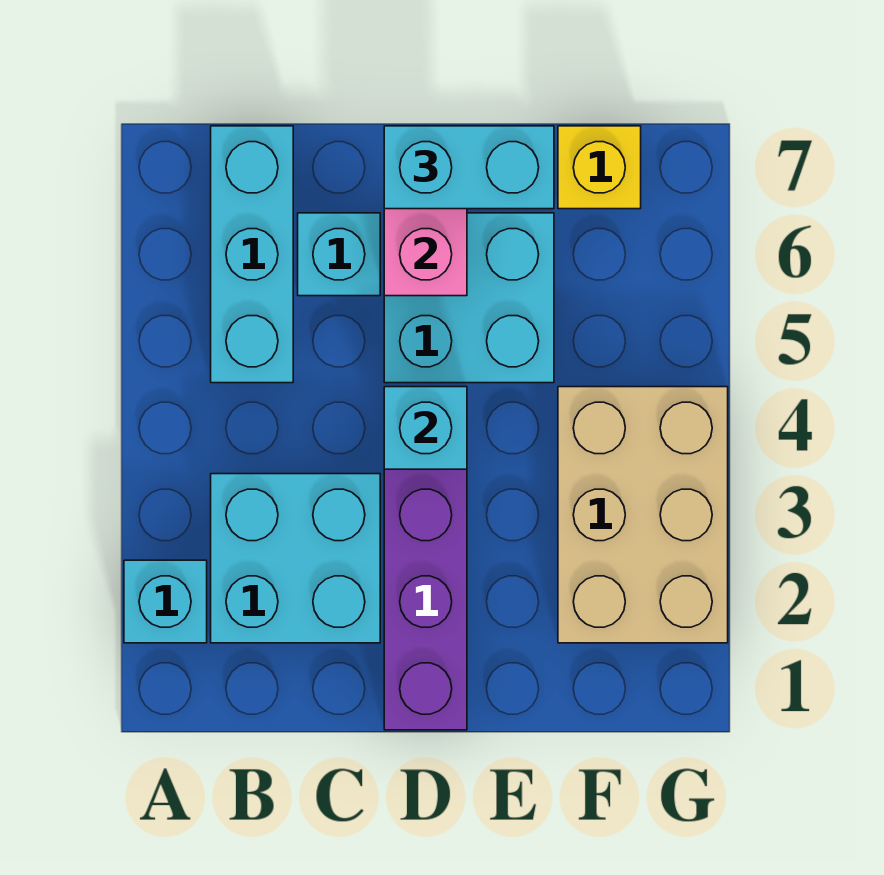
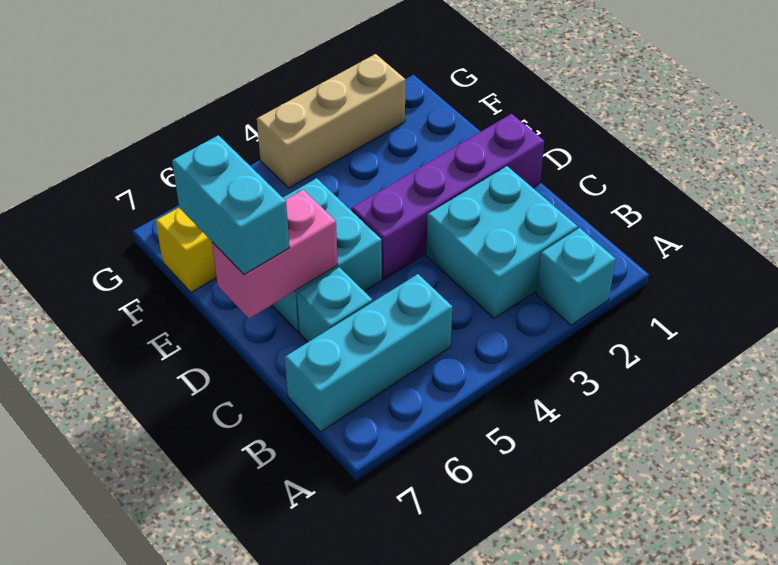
cyan brick D4 level 2 -> none
tan brick F2:G4 level 1 -> tan brick G2:G4 level 1

